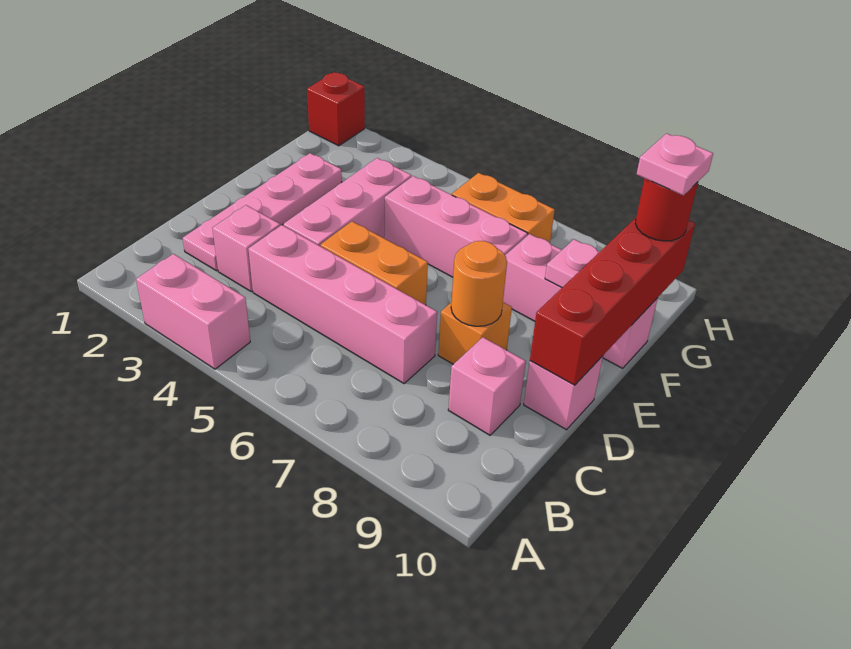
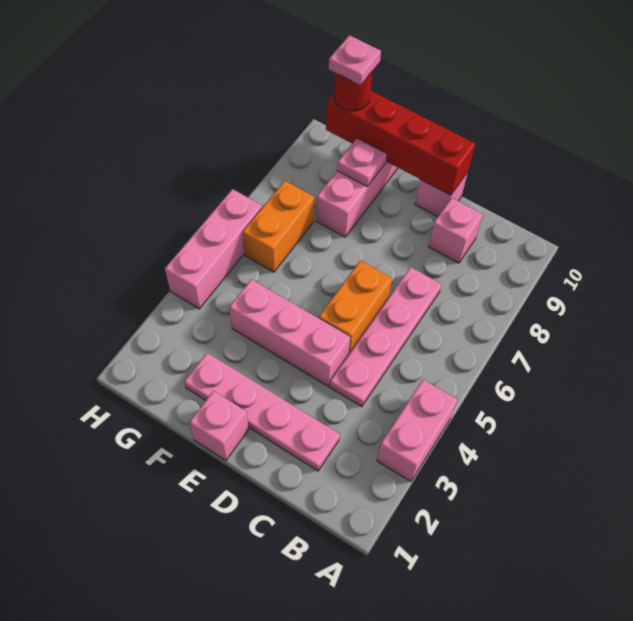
pink brick C3 level 1 -> pink brick E1 level 1
pink brick C4:C7 level 1 -> pink plate C4:C7 level 1
orange brick D8 level 1 -> none
orange round brick D8 level 2 -> none
pink brick F5:F7 level 1 -> pink brick H4:H6 level 1
red brick H1 level 1 -> none

